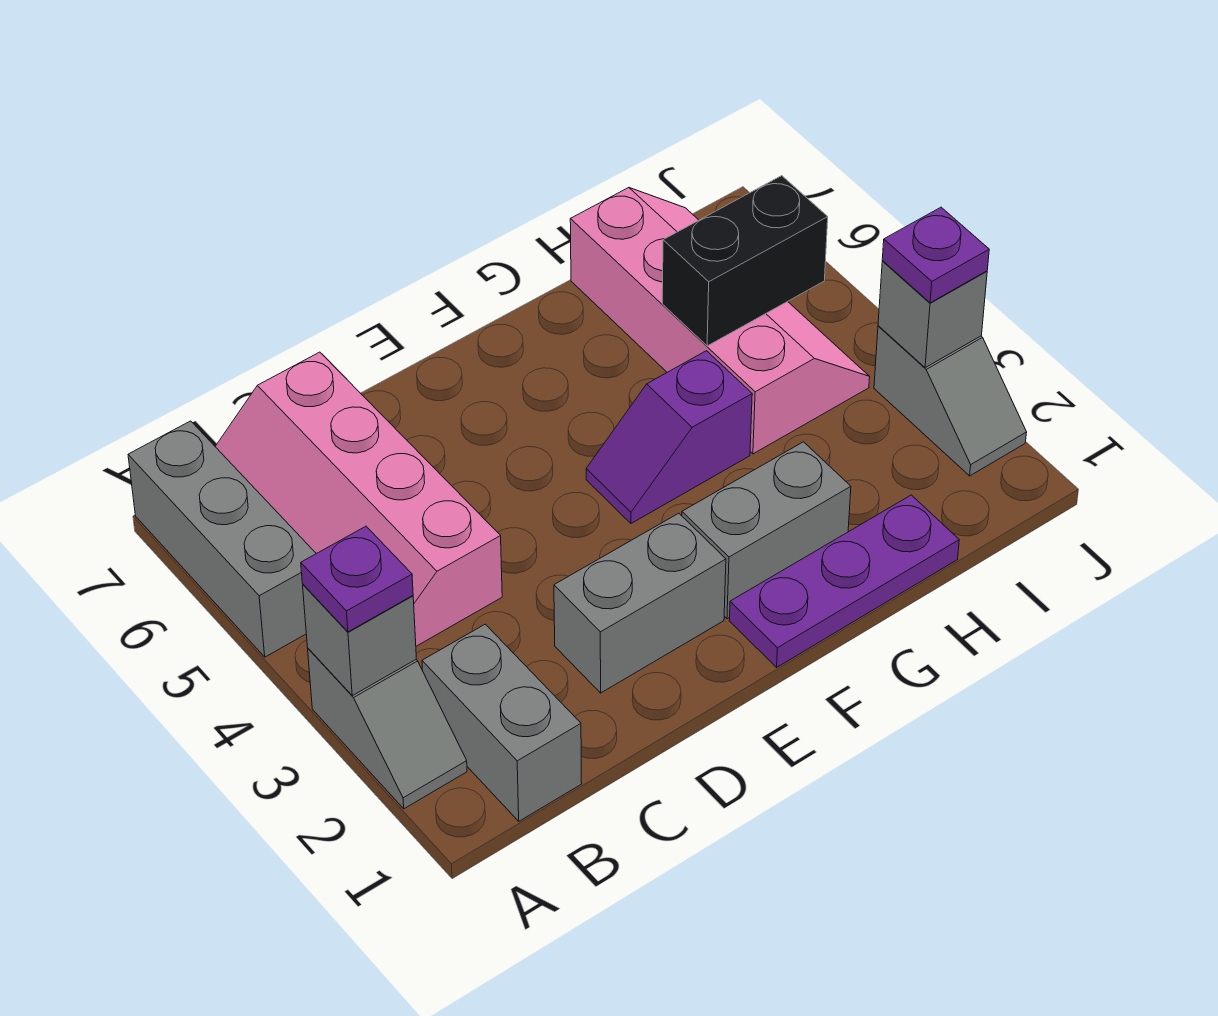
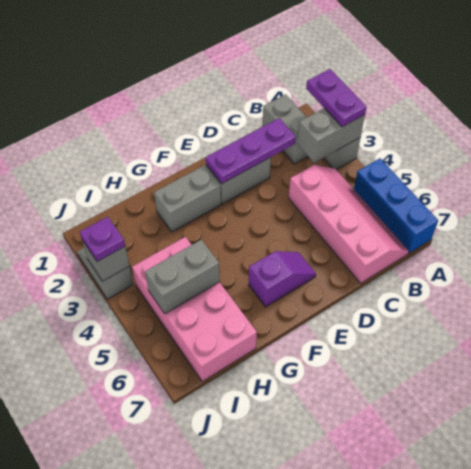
grey brick A3 level 2 -> grey brick A3:B3 level 2
purple plate A3 level 3 -> purple plate A2:A3 level 3
grey brick A5:A7 level 1 -> blue brick A5:A7 level 1
purple plate F1:H1 level 1 -> purple plate C2:E2 level 2
purple slope F4:G4 level 1 top G -> purple slope E6:F6 level 1 top F
pink slope H4:I7 level 1 top H -> pink brick H4:I7 level 1
black brick H5:I5 level 2 -> grey brick H5:I5 level 2

